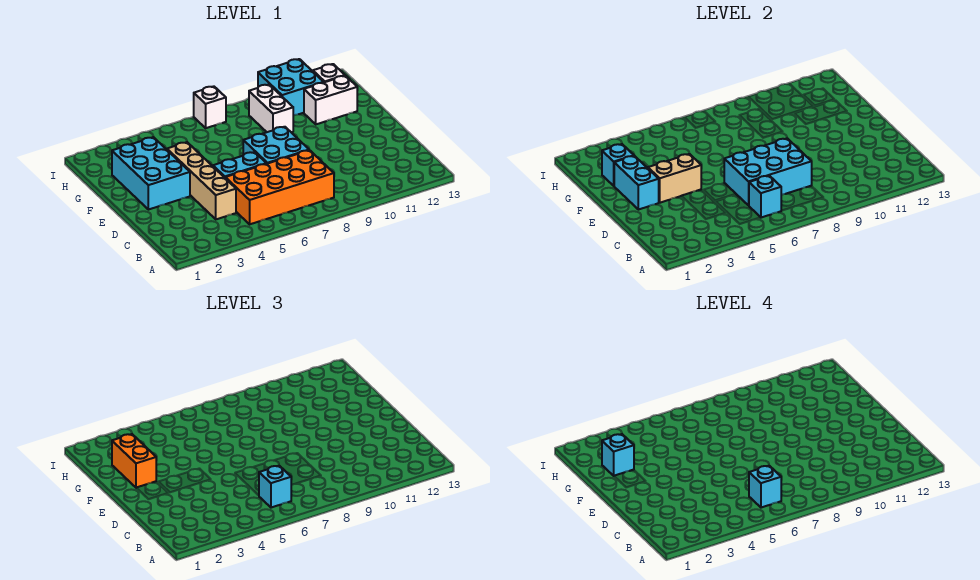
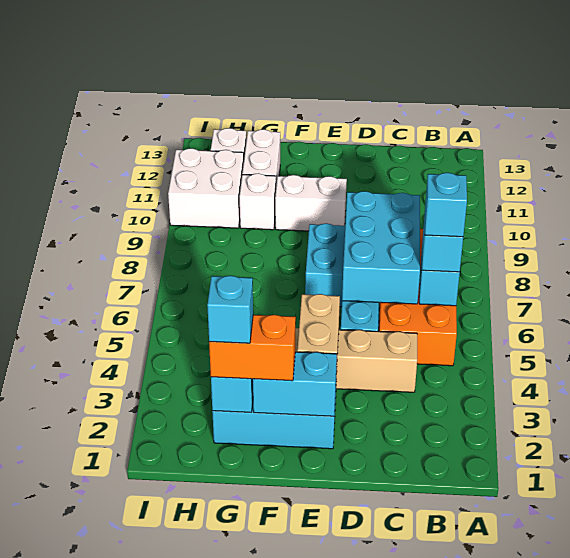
white brick G9:H9 level 1 -> white brick E10:F10 level 1
cyan brick H10:I11 level 1 -> white brick H10:I11 level 1
white brick I7 level 1 -> white brick G10 level 1

